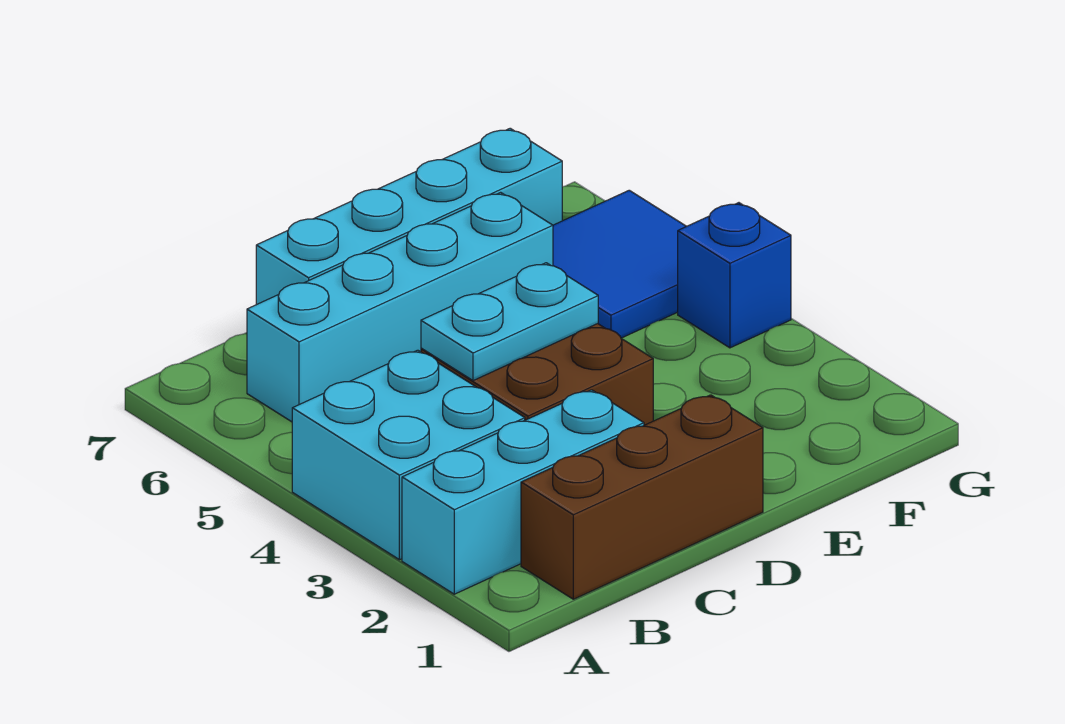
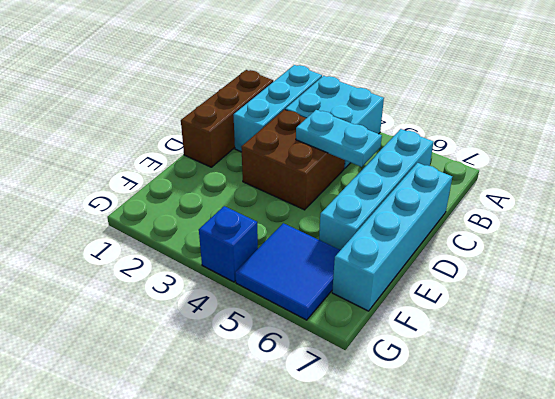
cyan plate C4:D4 level 2 -> cyan plate C4:C5 level 2

